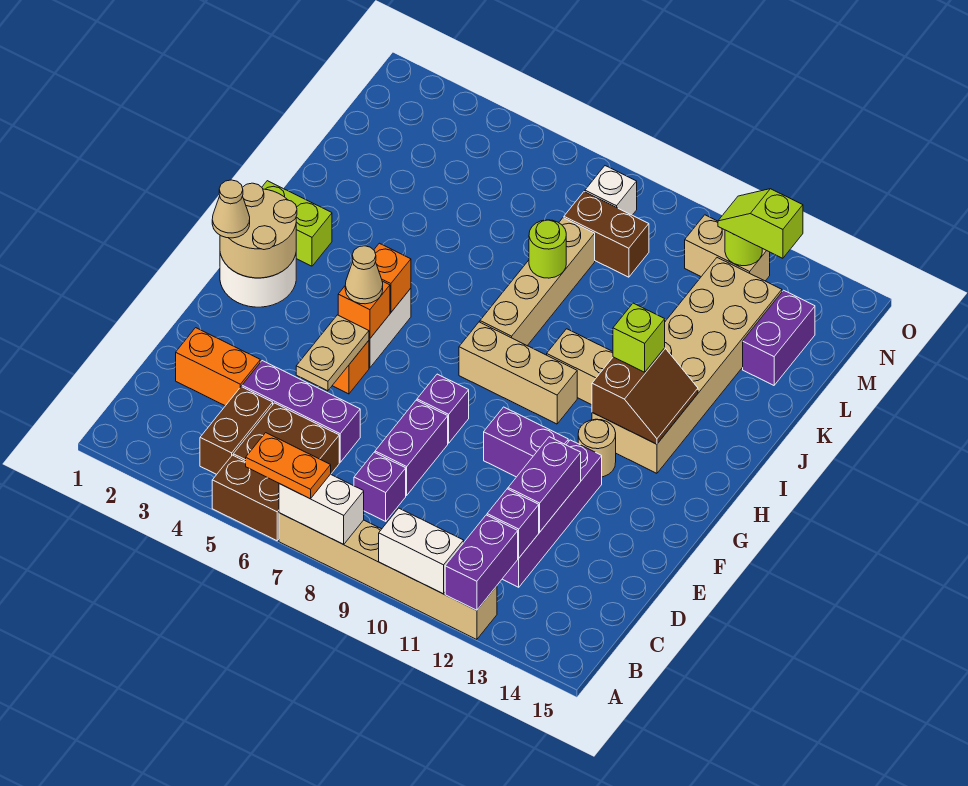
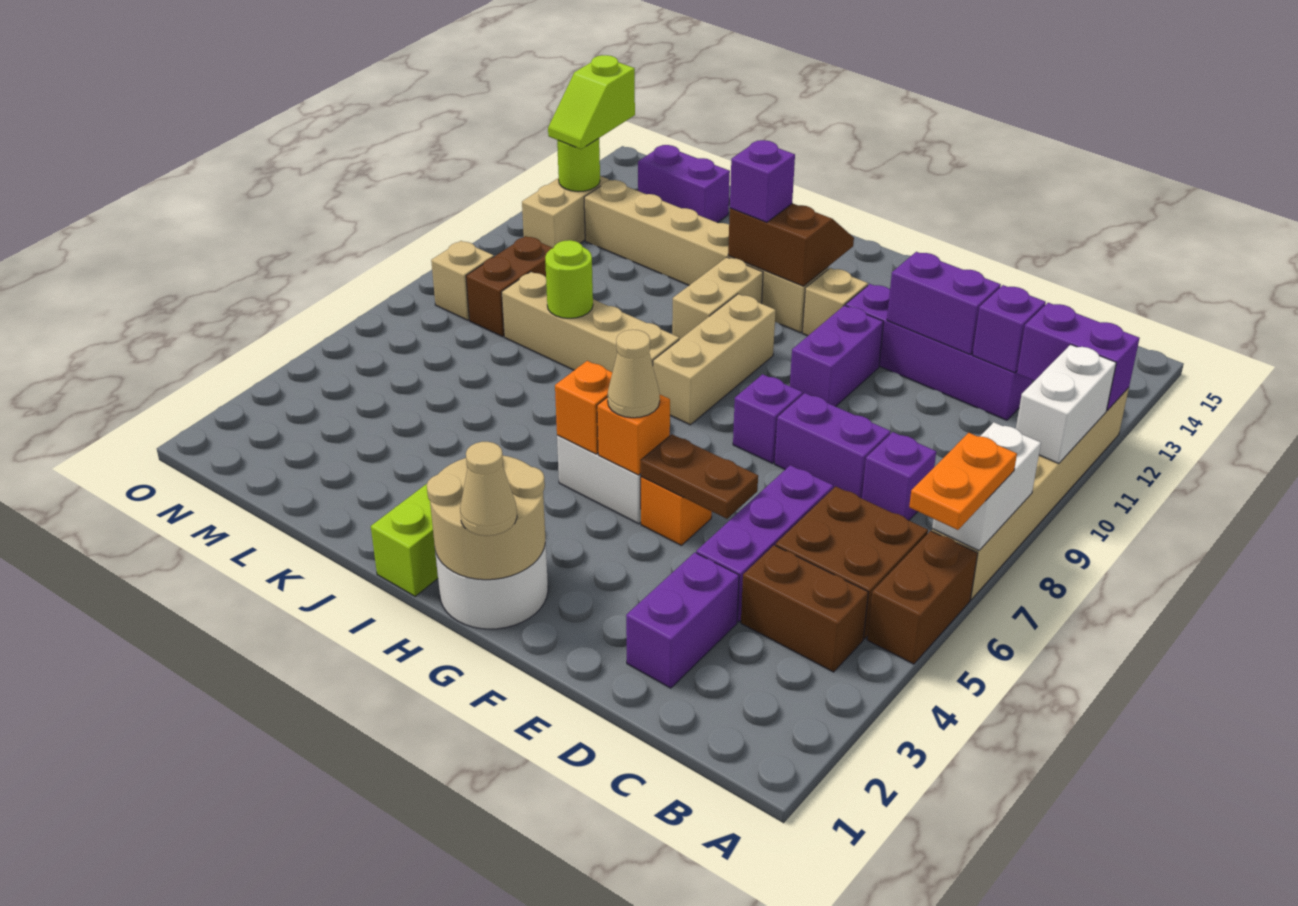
orange brick D2:D3 level 1 -> purple brick D2:D3 level 1
tan plate E5:F5 level 2 -> brown plate E5:F5 level 2
tan round brick G12 level 1 -> tan brick G12 level 1
tan brick H12:M13 level 1 -> tan brick H12:M12 level 1
lime brick I12 level 3 -> purple brick I12 level 3
white brick N8 level 1 -> tan brick N8 level 1

